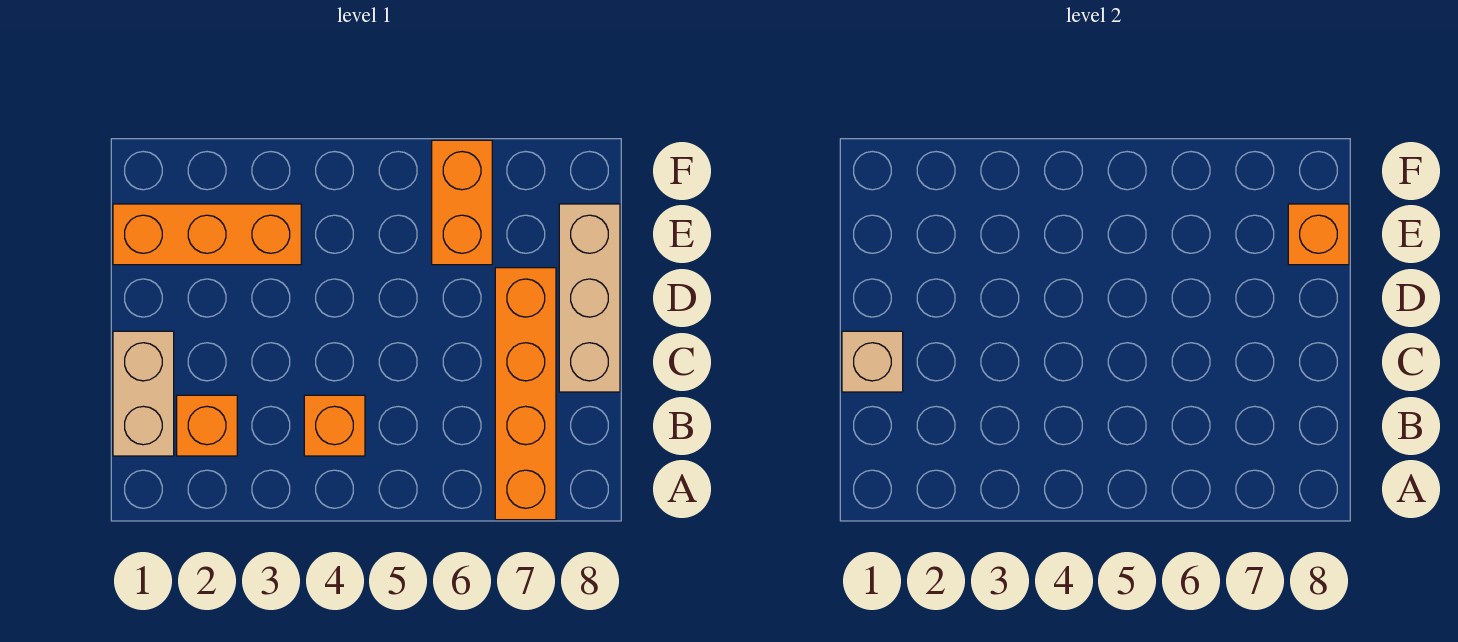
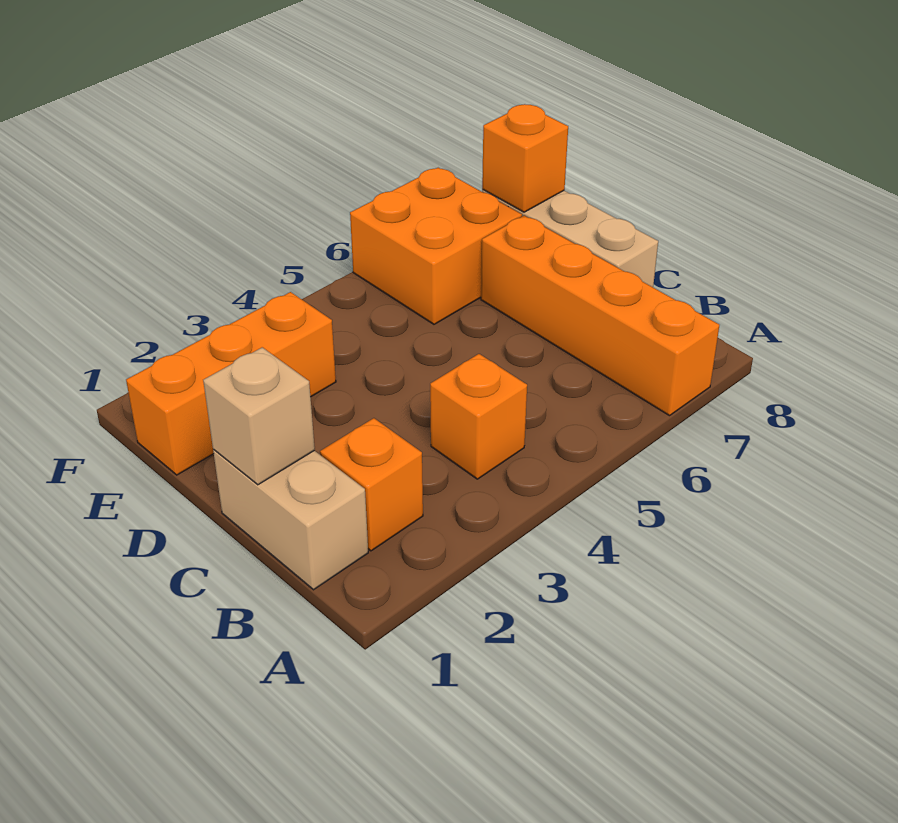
orange brick E6:F6 level 1 -> orange brick E6:F7 level 1

